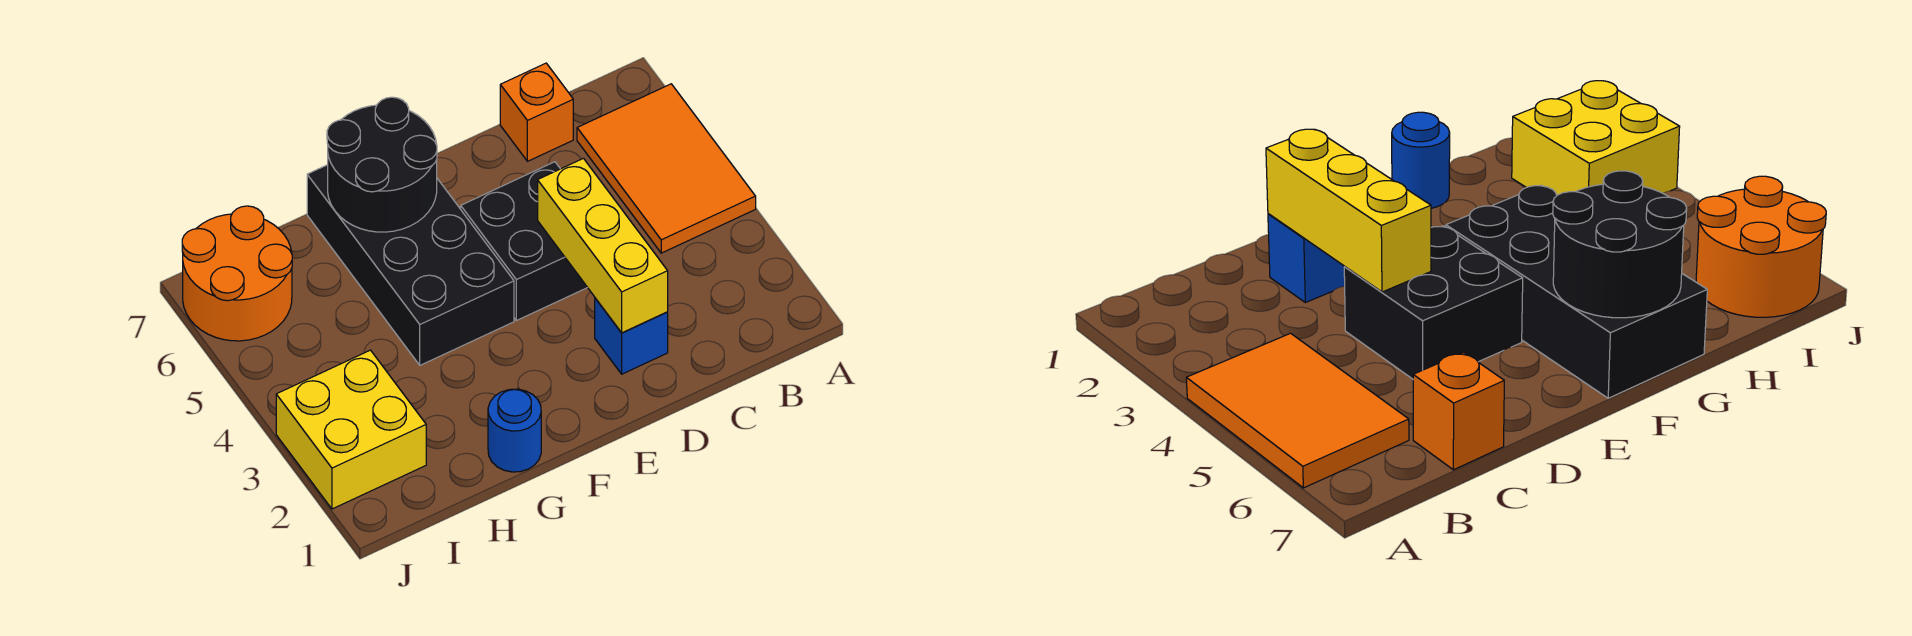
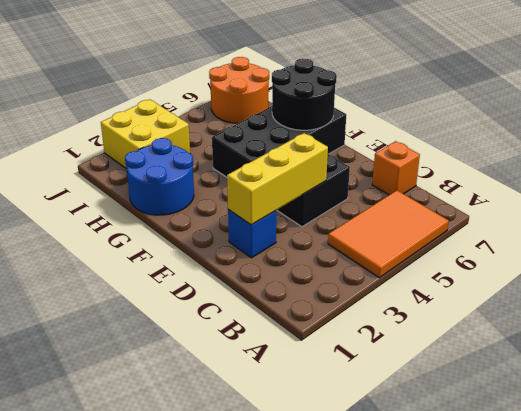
blue round brick G1 level 1 -> blue round brick G1:H2 level 1

